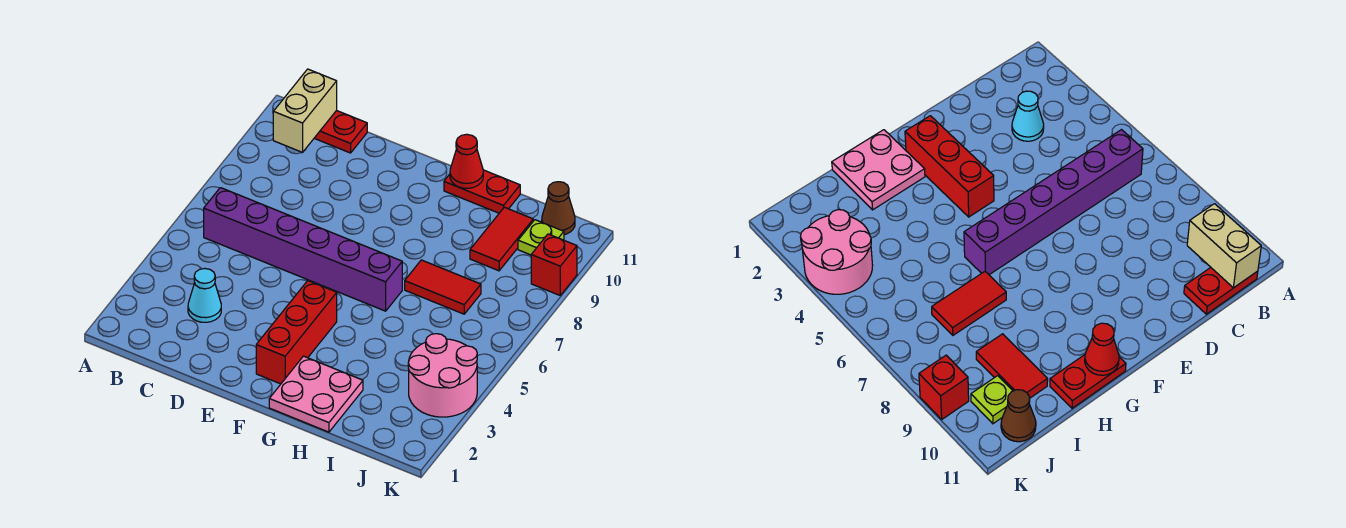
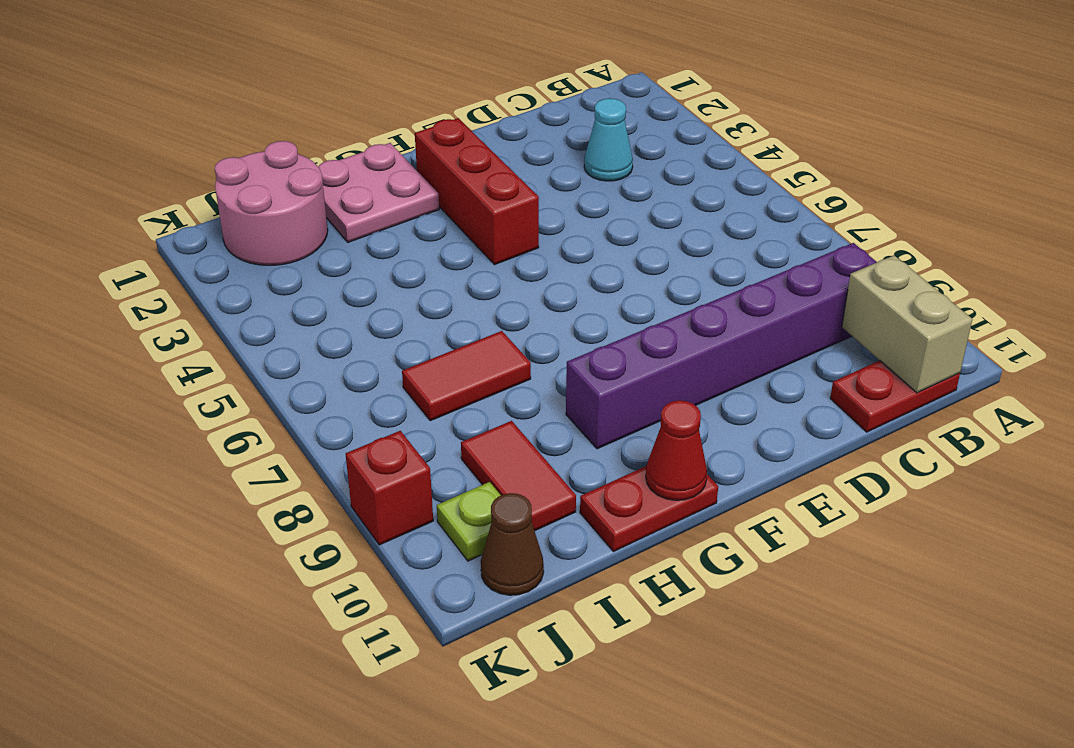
purple brick B6:G6 level 1 -> purple brick B9:G9 level 1
pink round brick J3:K4 level 1 -> pink round brick I1:J2 level 1

